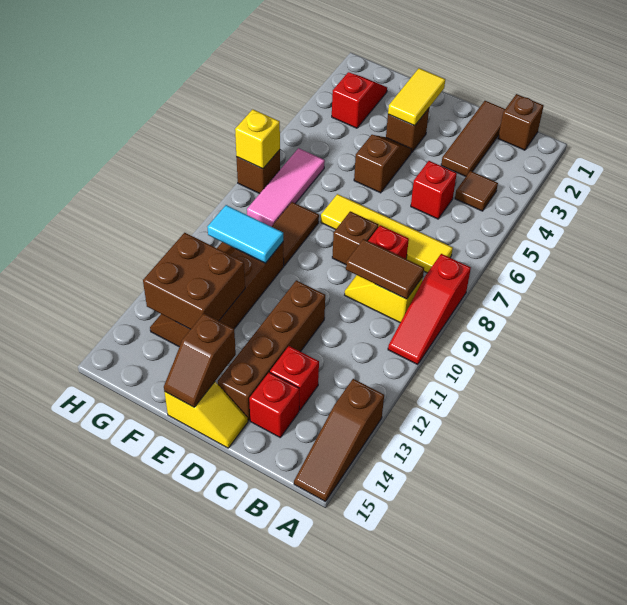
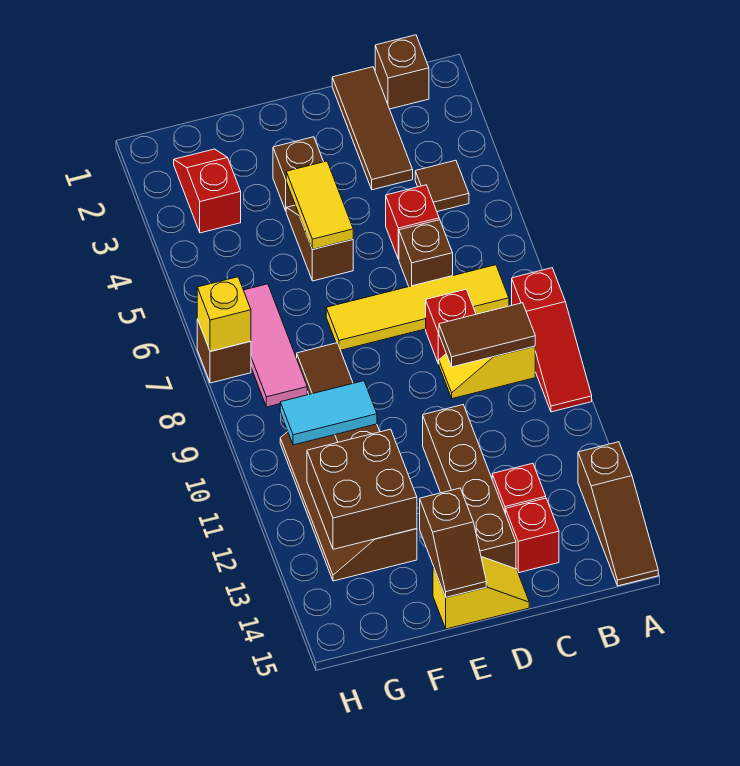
brown brick D8 level 1 -> brown brick C6 level 1
yellow tile E2:E3 level 2 -> yellow tile E4:E5 level 2

